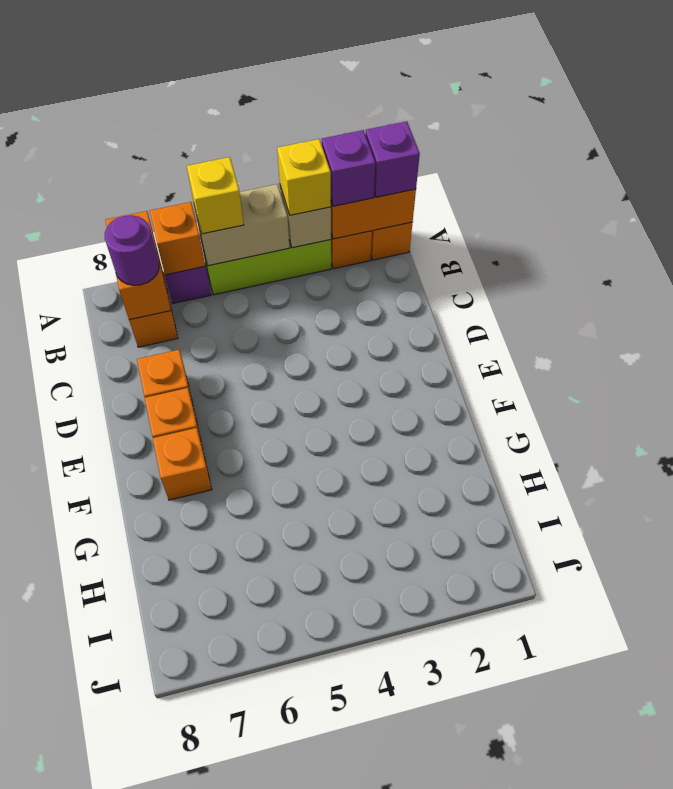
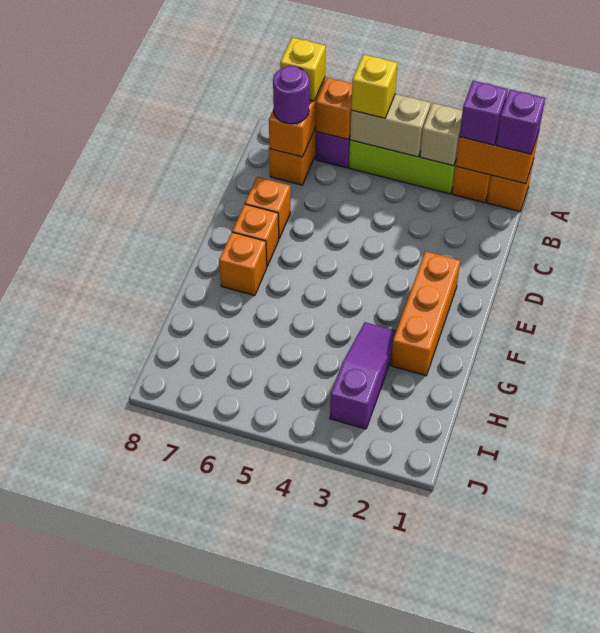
yellow brick A3 level 3 -> yellow brick A7 level 3
none -> orange brick E2:G2 level 1
none -> purple slope G3:I3 level 1 top I

